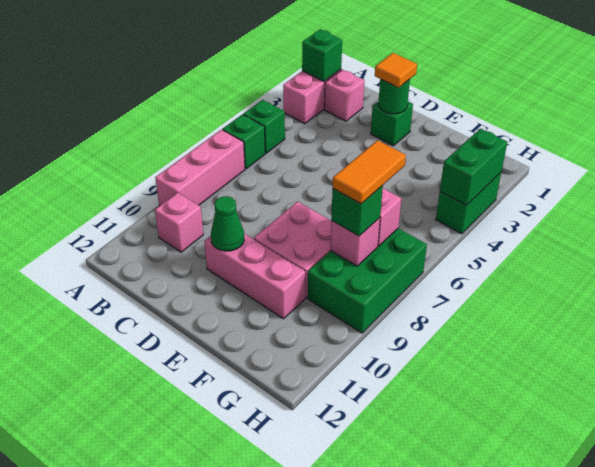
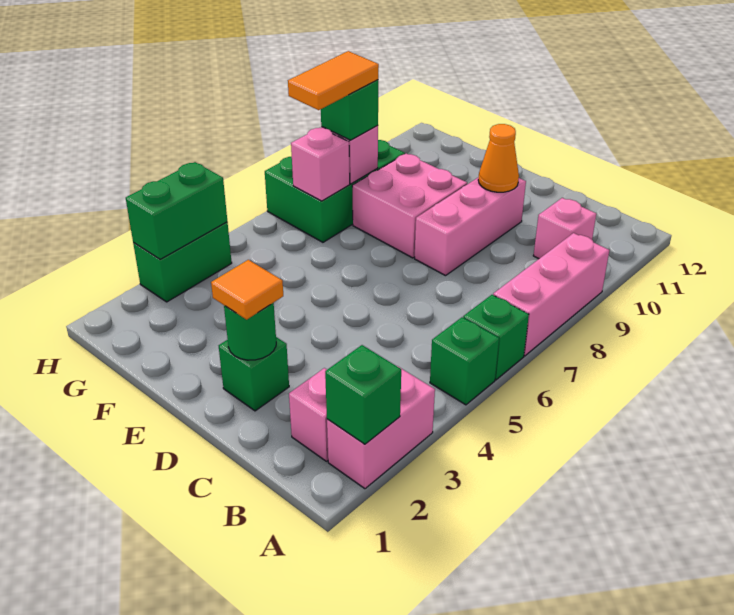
pink brick D10:F10 level 1 -> pink brick D8:D10 level 1
green cone D10 level 2 -> orange cone D10 level 2

